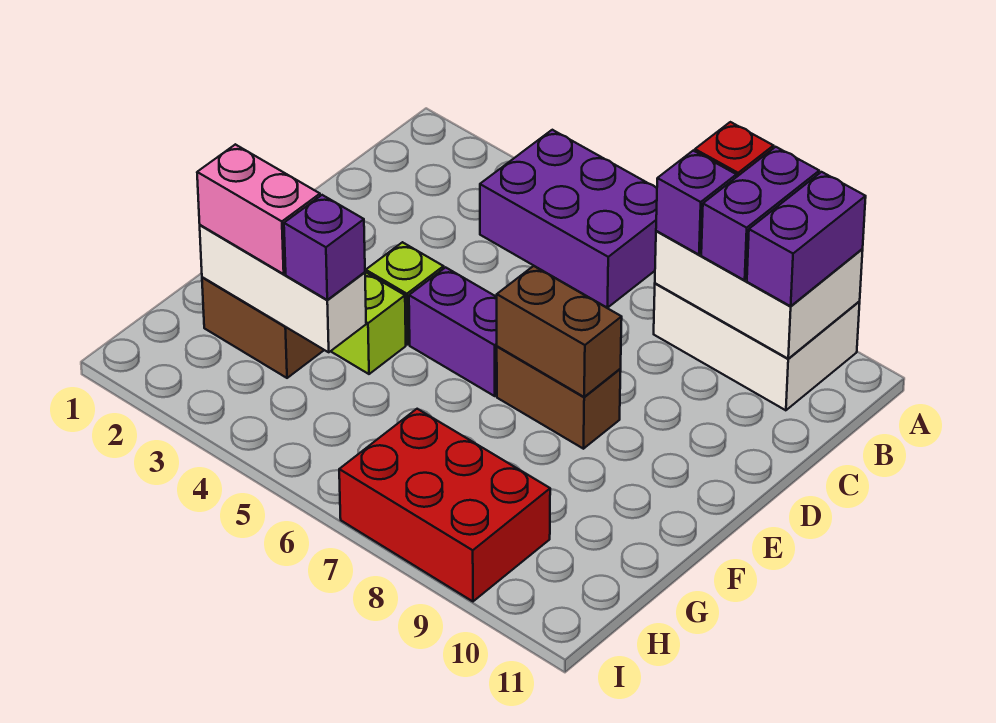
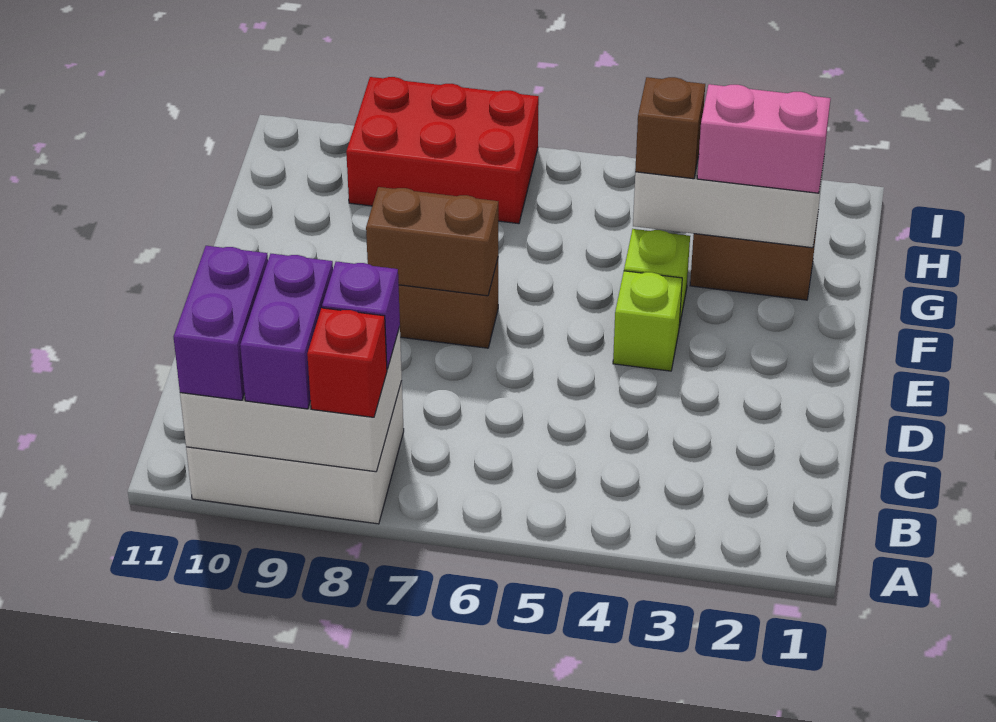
purple brick A4:B6 level 1 -> none
purple brick E5:E6 level 1 -> none
purple brick G4 level 3 -> brown brick G4 level 3

